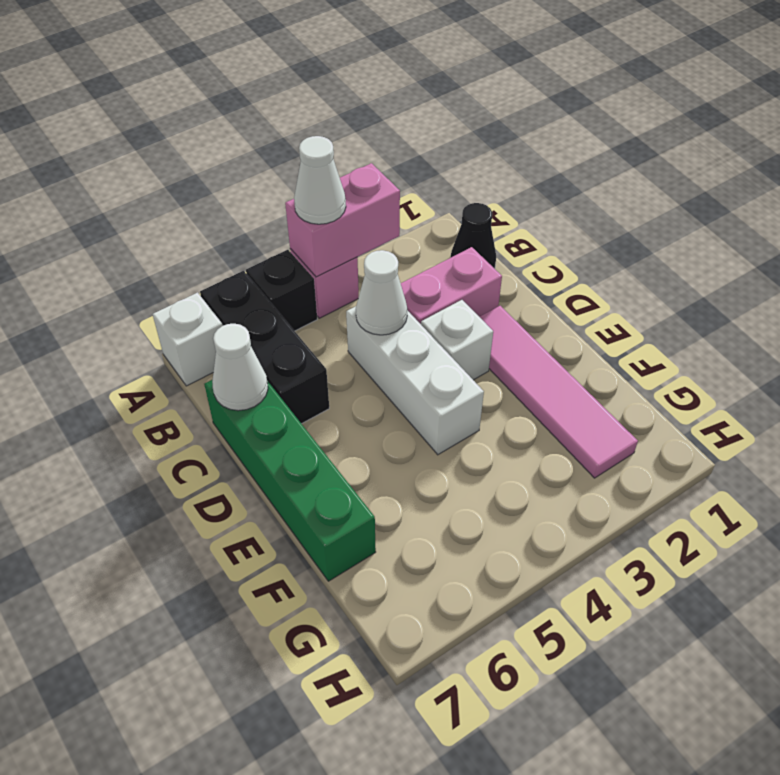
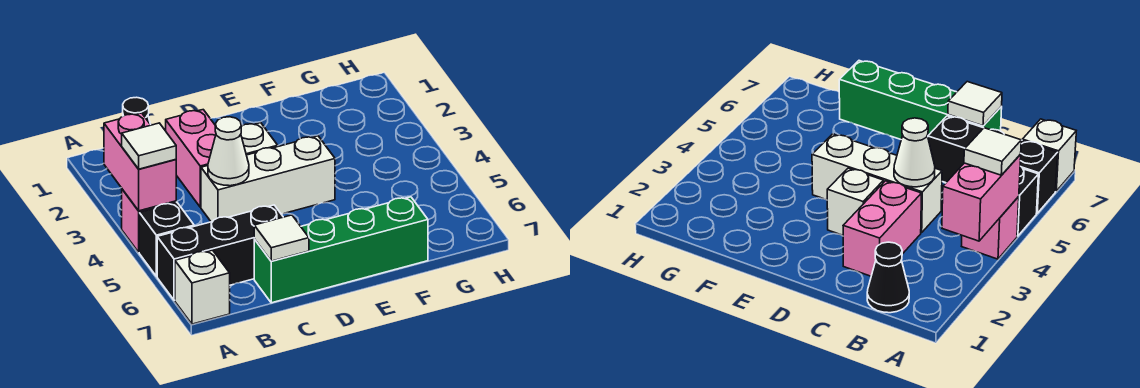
white cone A4 level 3 -> white tile A4 level 3
white cone C7 level 2 -> white tile C7 level 2
pink tile D2:G2 level 1 -> none

